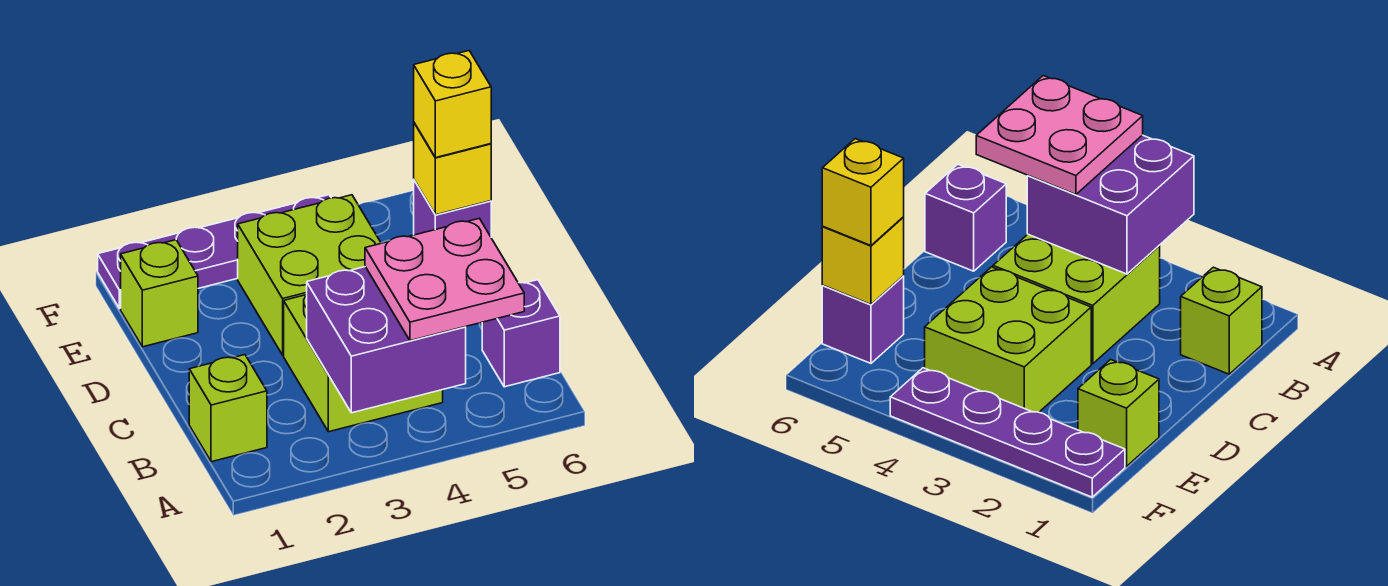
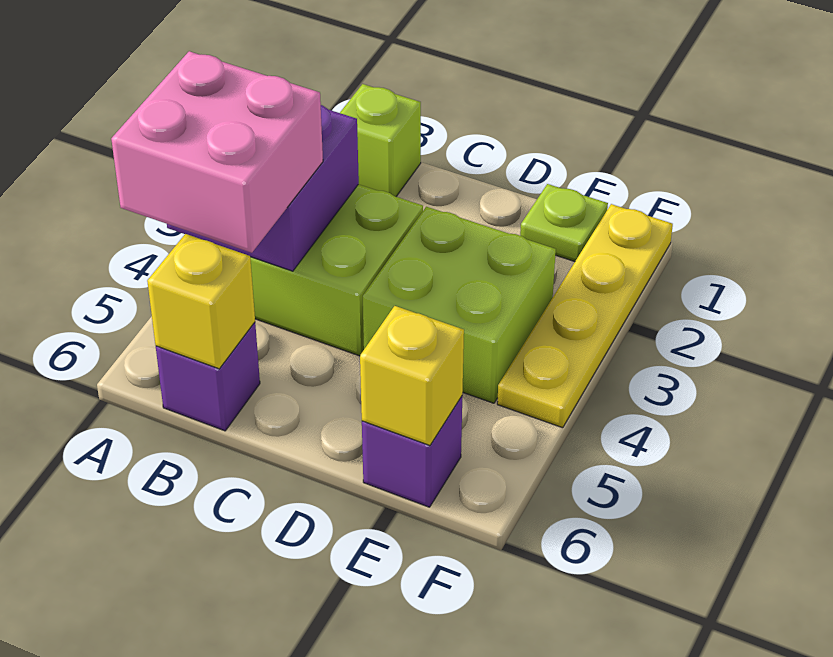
pink plate A4:B5 level 3 -> pink brick A4:B5 level 3
lime brick E1 level 1 -> lime plate E1 level 1
yellow brick E6 level 3 -> yellow brick B6 level 2
purple plate F1:F4 level 1 -> yellow plate F1:F4 level 1

